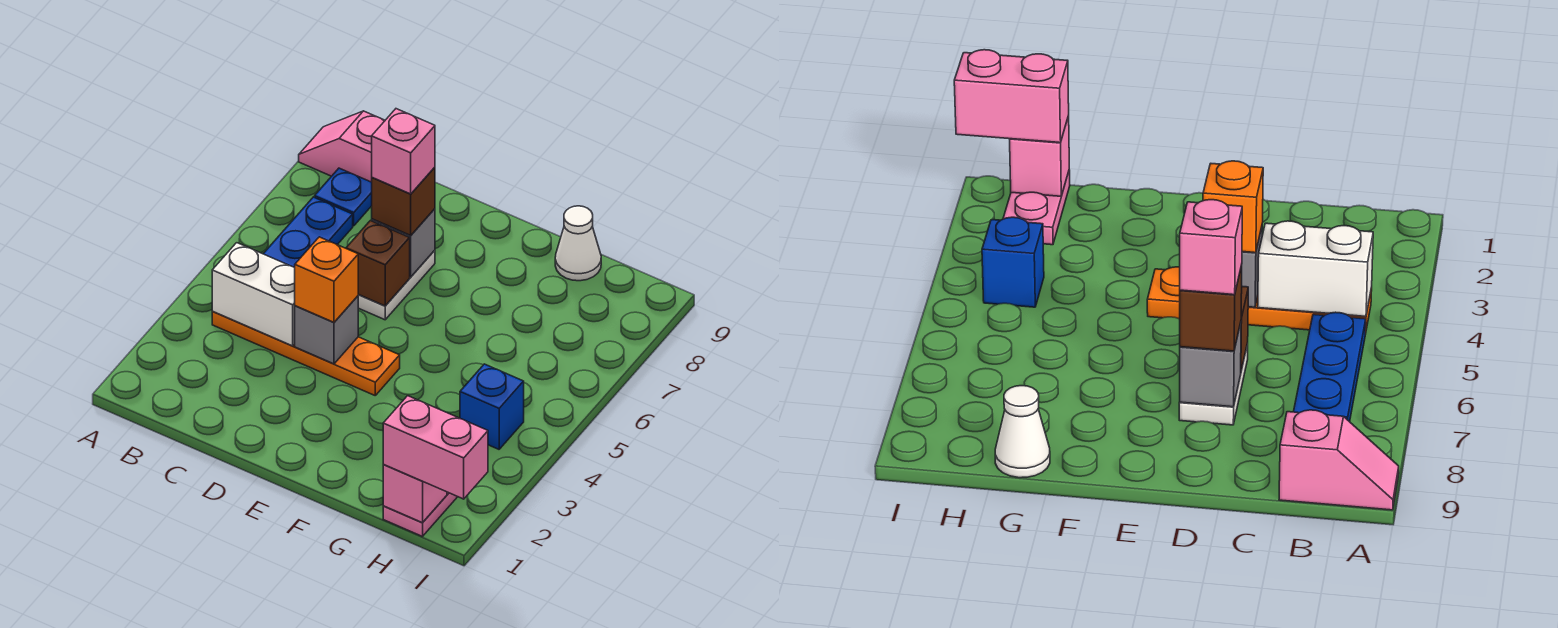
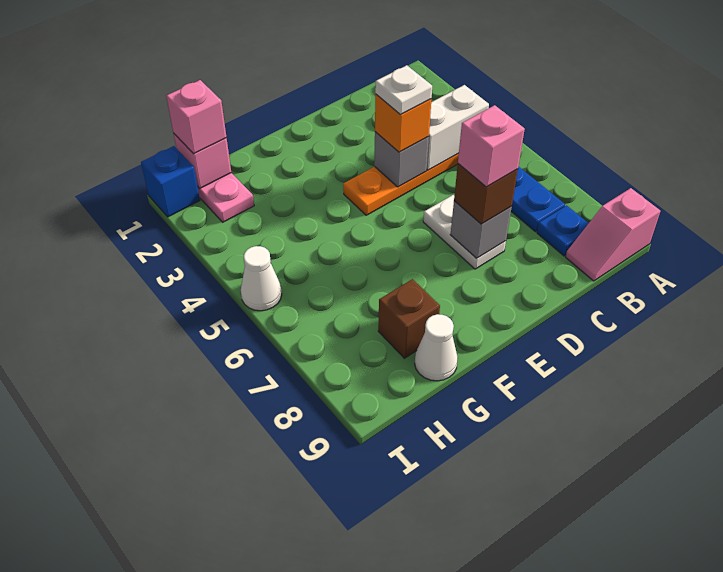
pink slope A9:B9 level 1 top B -> pink slope A9:B9 level 1 top A
none -> white plate D4 level 4
brown brick D6 level 2 -> brown brick G8 level 1
pink brick H1:I1 level 3 -> pink brick H1 level 3
blue brick H4 level 1 -> blue brick I1 level 1
none -> white cone I5 level 1

